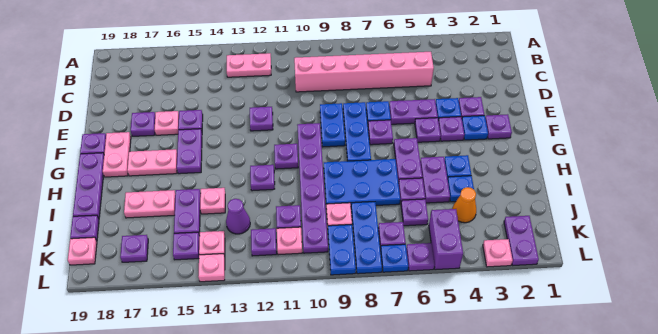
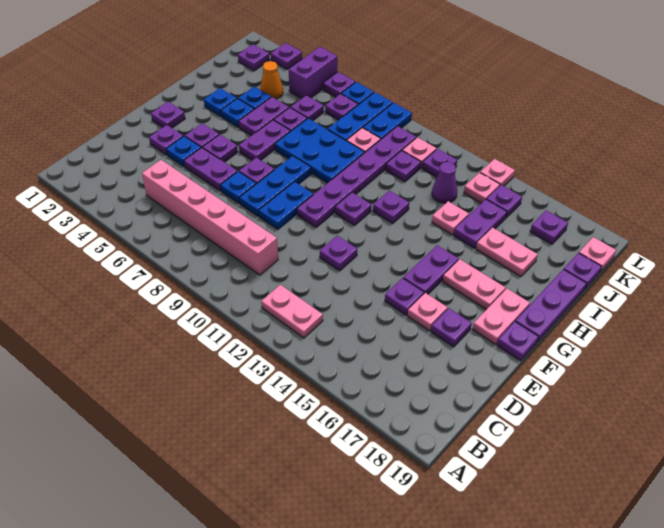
blue plate F3 level 1 -> blue plate H3 level 1
purple plate K2:L2 level 1 -> purple plate K2 level 1
pink plate L3 level 1 -> purple plate L3 level 1

